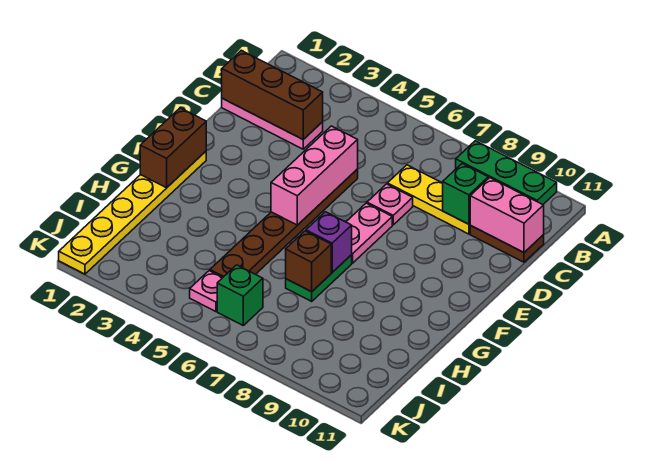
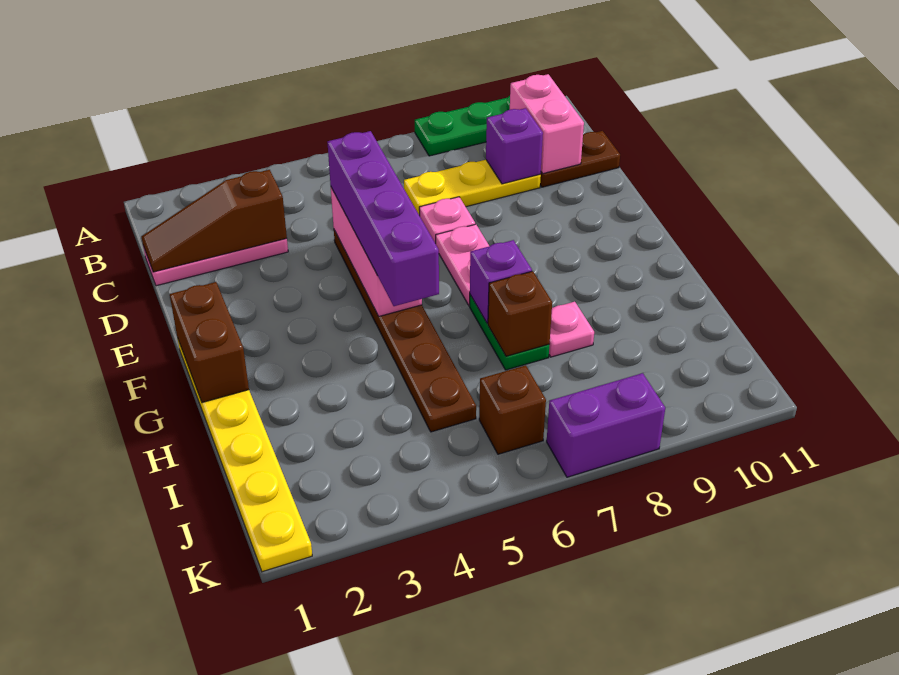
brown brick C1:C3 level 2 -> brown slope C1:C3 level 2 top 3
green brick C9 level 2 -> purple brick C9 level 2
pink brick C10:C11 level 2 -> pink brick B10:C10 level 2
none -> purple brick D5:G5 level 3
pink plate J5 level 1 -> pink plate H8 level 1
green brick J6 level 1 -> brown brick J6 level 1
none -> purple brick K7:K8 level 1

